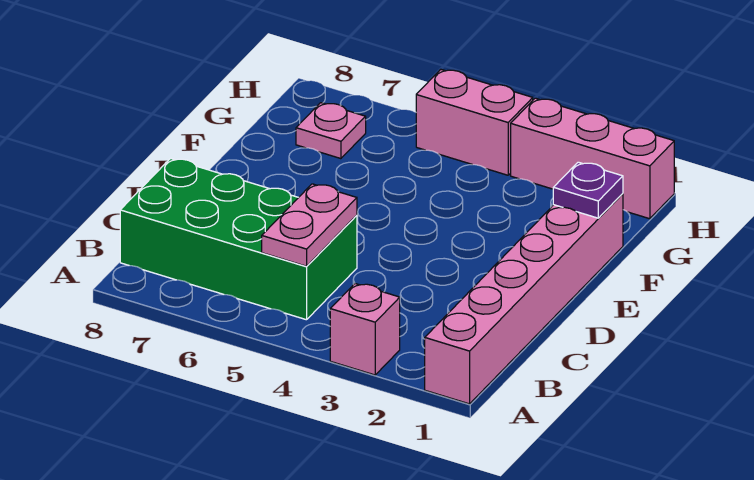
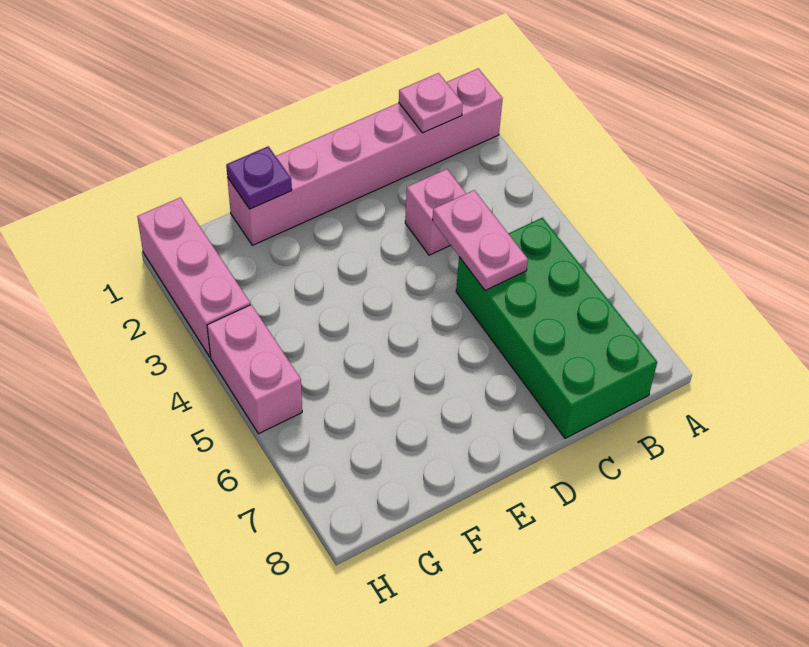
pink brick A3 level 1 -> pink brick C3 level 1
pink plate B5:C5 level 2 -> pink plate C4:C5 level 2
pink plate G7 level 1 -> pink plate B1 level 2

